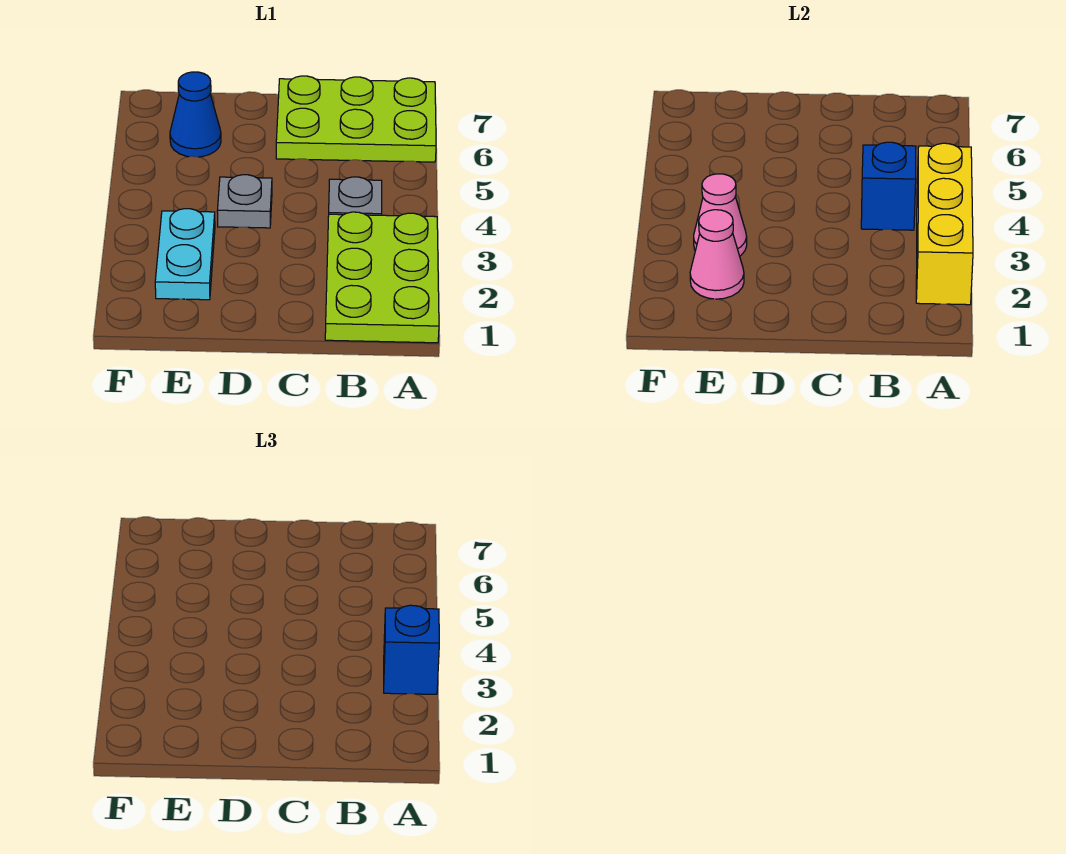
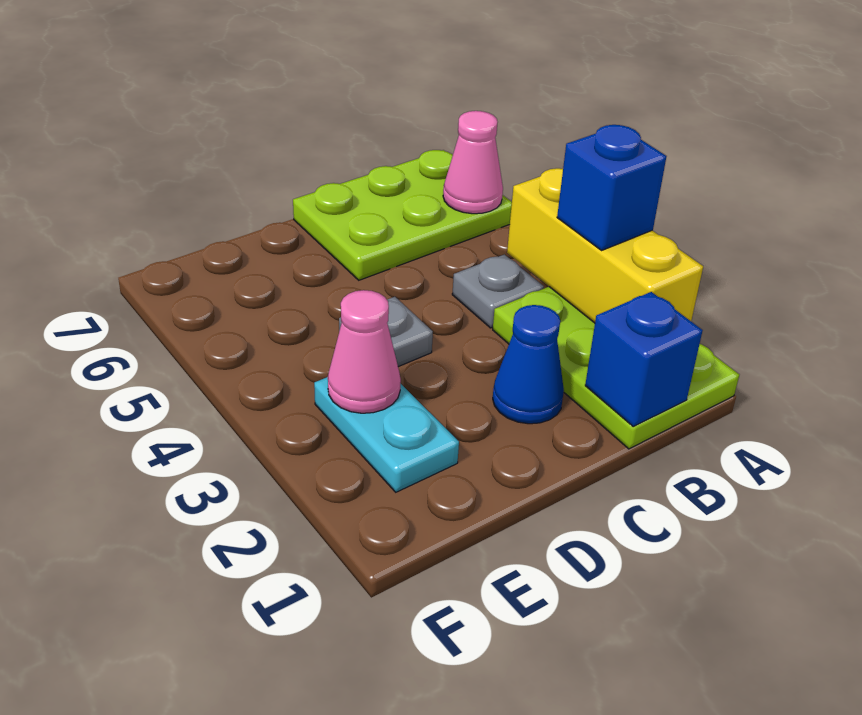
blue brick B4 level 2 -> blue brick B1 level 2
pink cone E2 level 2 -> pink cone A6 level 2
blue cone E6 level 1 -> blue cone C2 level 1

